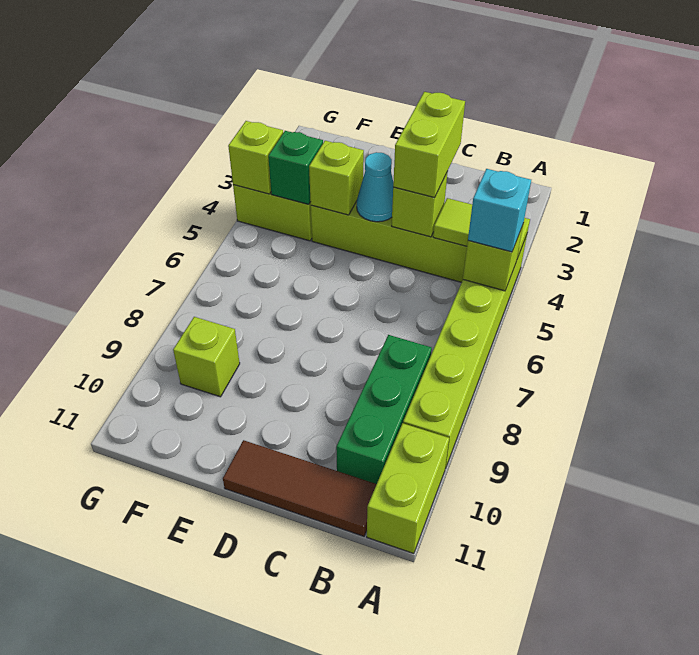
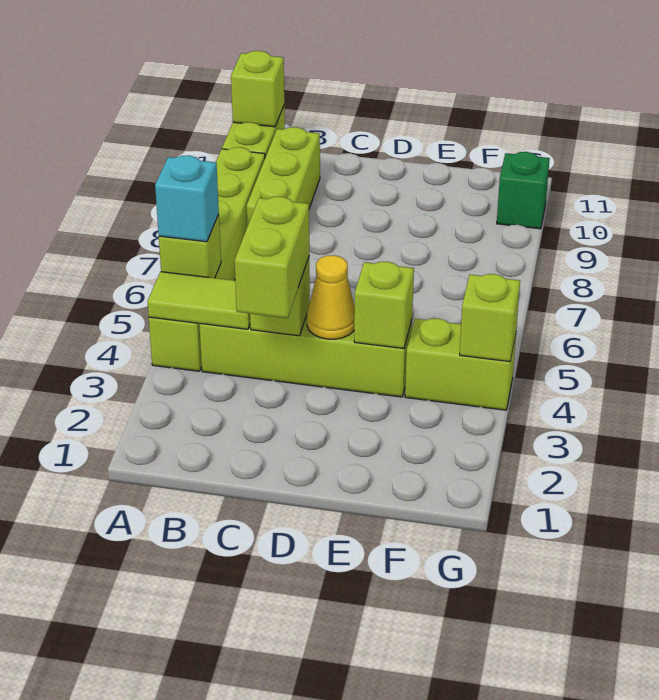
green brick B8:B10 level 1 -> lime brick B8:B10 level 1
brown tile B11:D11 level 1 -> none
cyan cone D4 level 2 -> yellow cone D4 level 2
green brick F4 level 2 -> green brick G10 level 1
lime brick F9 level 1 -> lime brick A11 level 2

